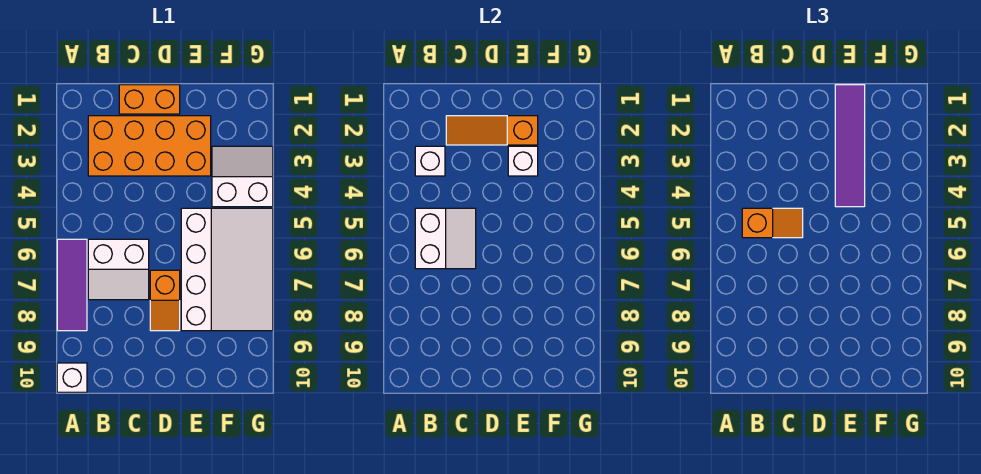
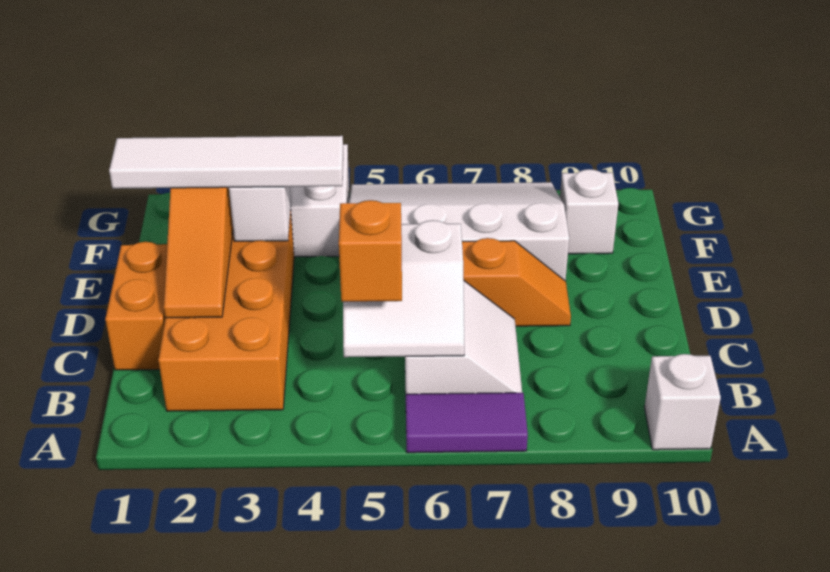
purple tile A6:A8 level 1 -> purple tile A6:A7 level 1
white brick B3 level 2 -> white brick F9 level 1
white slope B5:C6 level 2 top B -> white slope B5:C6 level 2 top C
purple tile E1:E4 level 3 -> white tile E1:E4 level 3

